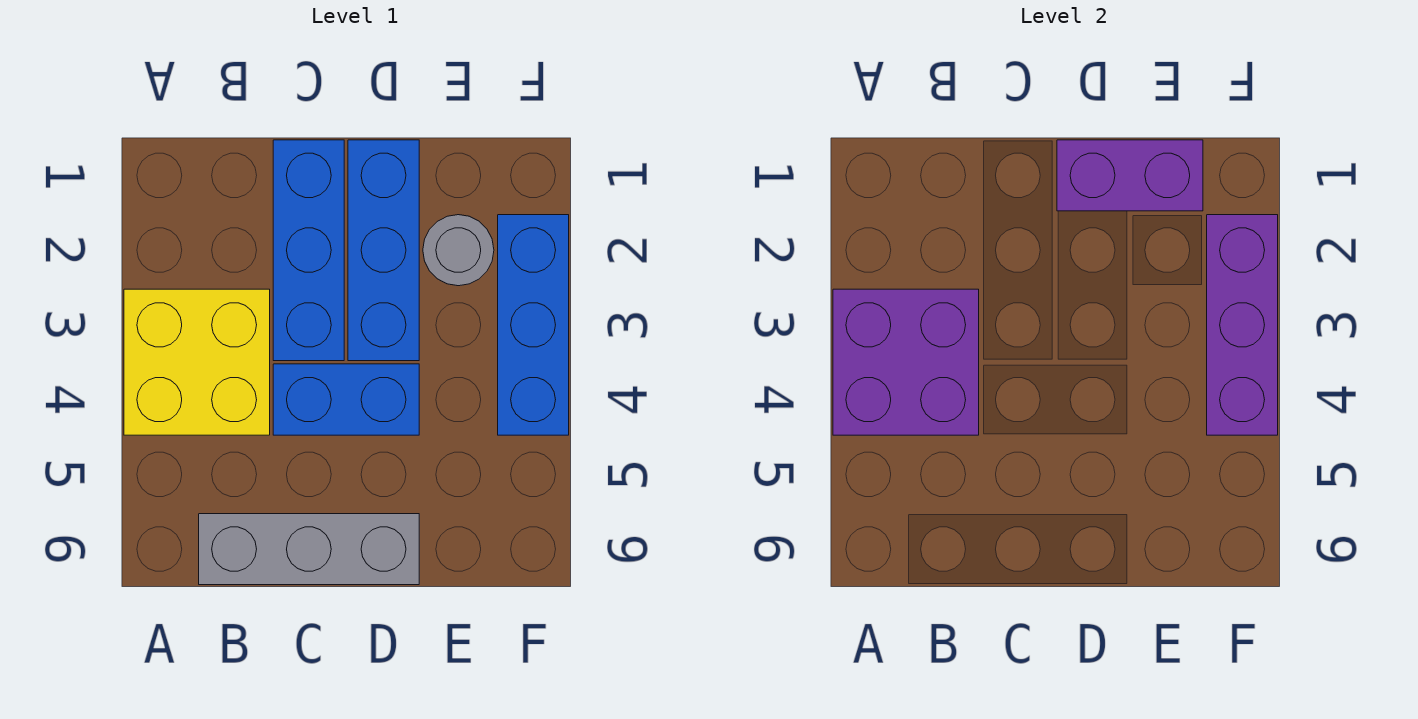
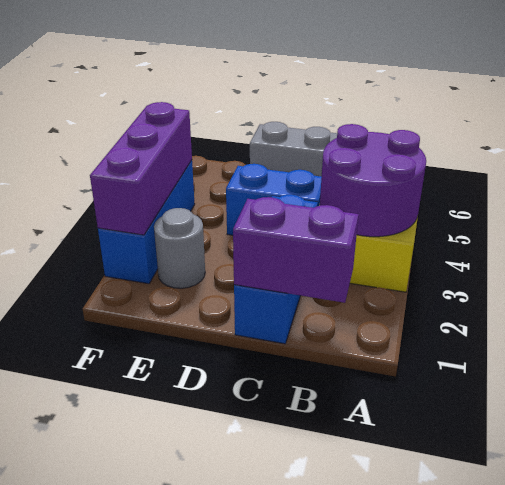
purple brick A3:B4 level 2 -> purple round brick A3:B4 level 2
blue brick D1:D3 level 1 -> none
purple brick D1:E1 level 2 -> purple brick B1:C1 level 2

